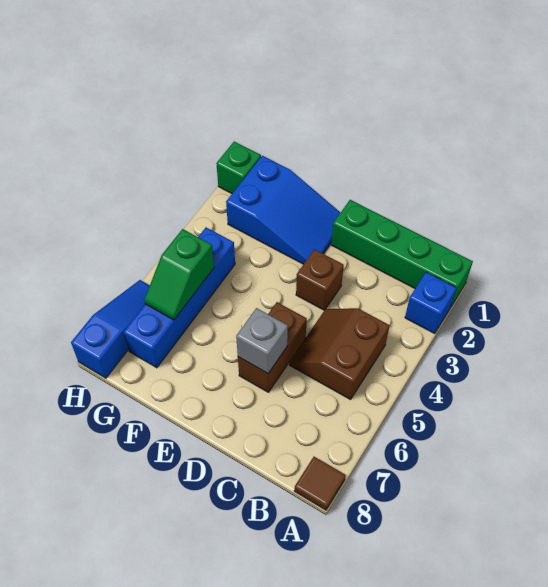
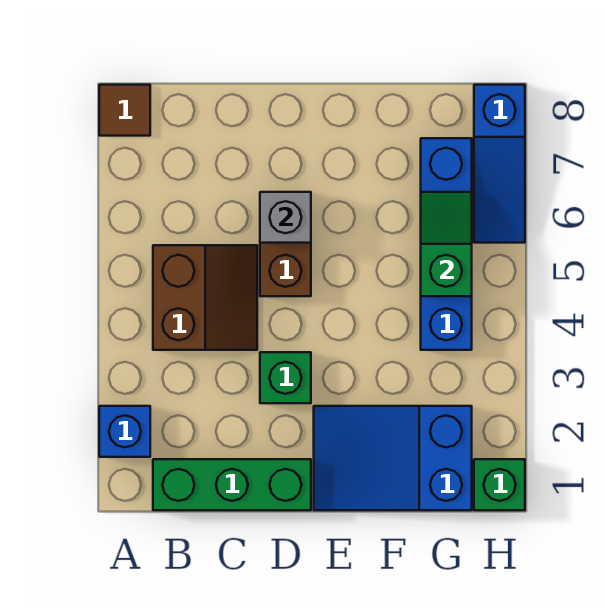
green brick A1:D1 level 1 -> green brick B1:D1 level 1
brown brick D3 level 1 -> green brick D3 level 1

